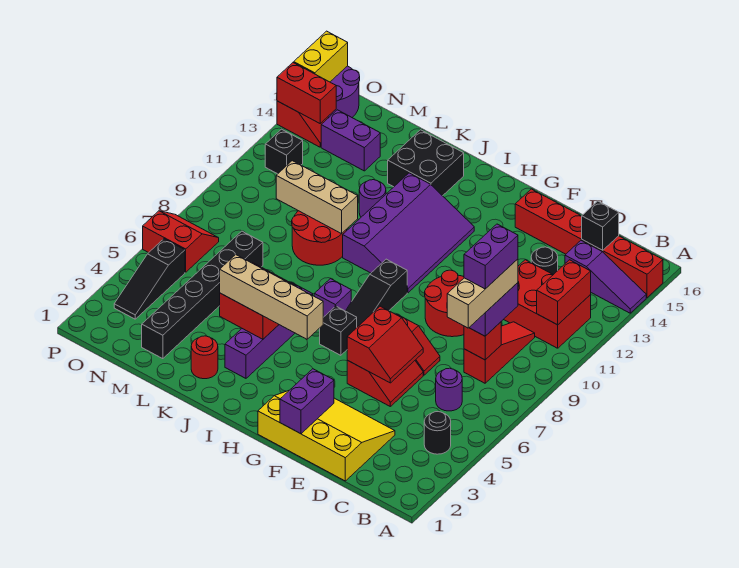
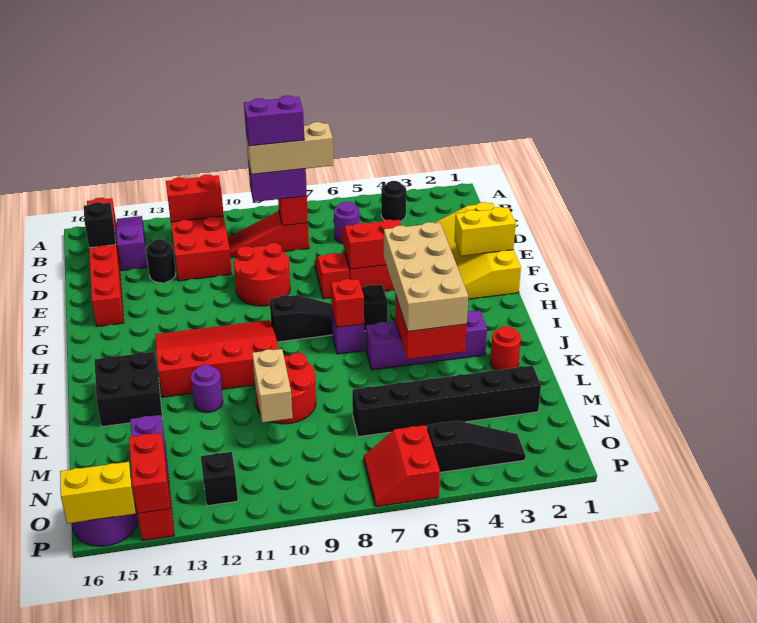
purple brick F1:F2 level 2 -> yellow brick F1:F2 level 2
tan brick H4:K4 level 3 -> tan brick H4:K5 level 3
purple slope H10:J13 level 1 top J -> red slope H10:J13 level 1 top J
none -> red brick I7 level 2
tan brick K10:M10 level 2 -> tan brick L10:M10 level 2

